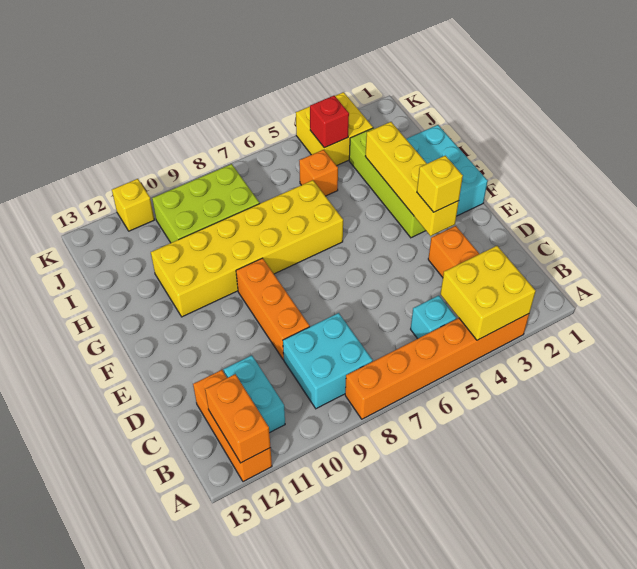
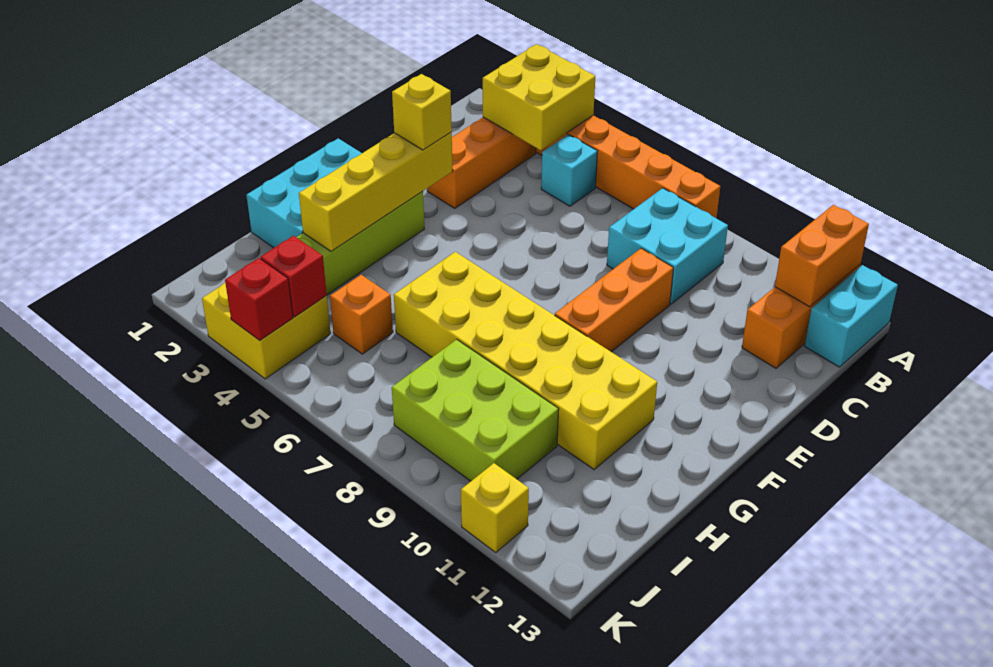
cyan brick B11:C11 level 1 -> cyan brick A13:B13 level 1
none -> red brick K4 level 2

